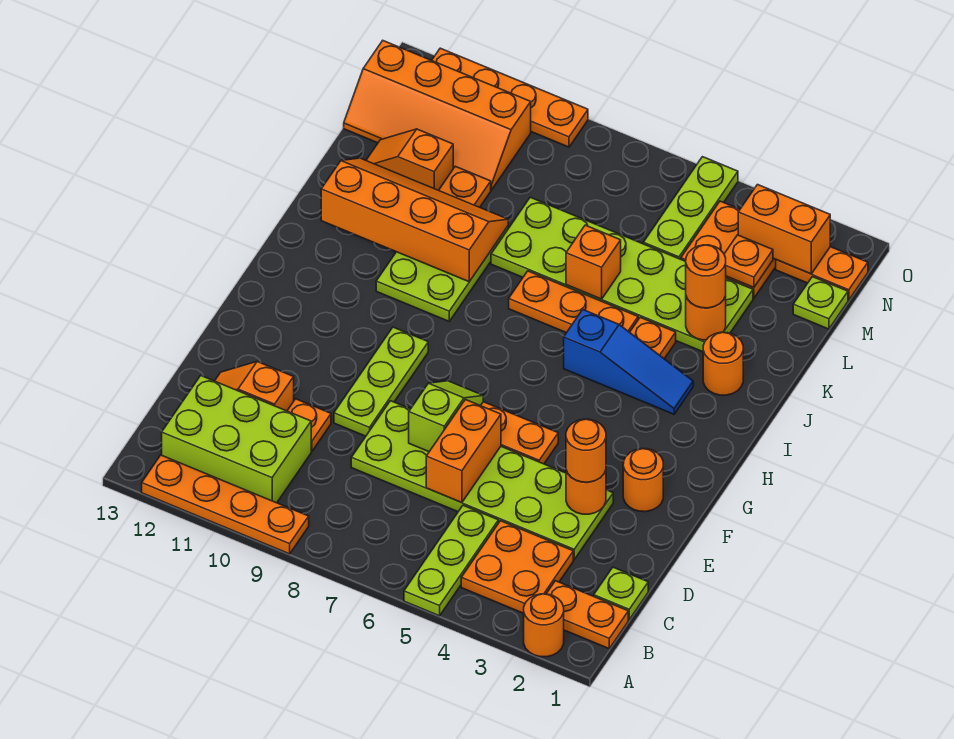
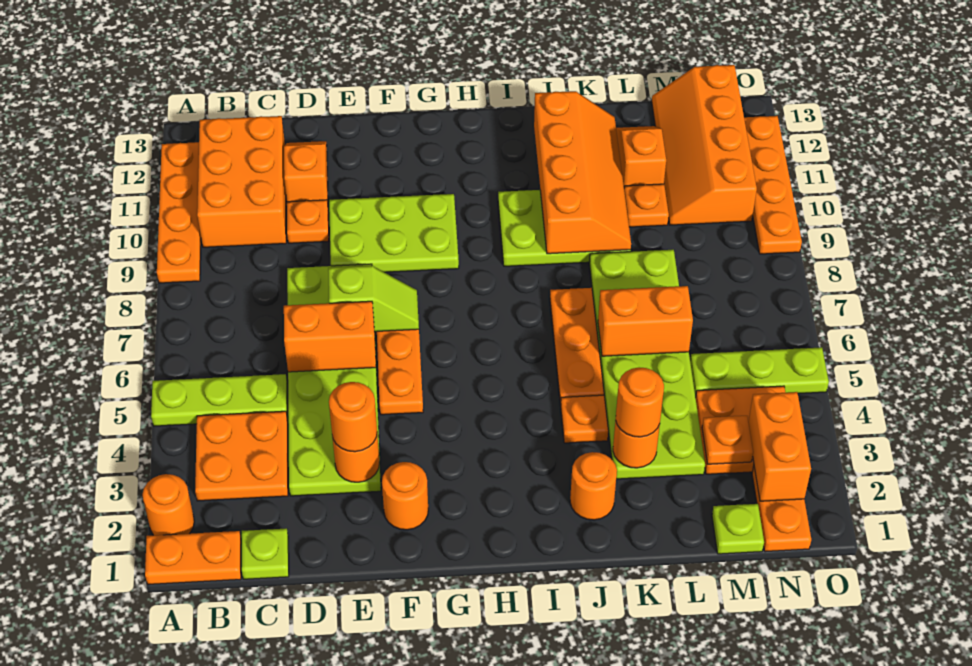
orange plate B1:B2 level 1 -> orange plate A1:B1 level 1
lime brick B10:C12 level 1 -> orange brick B10:C12 level 1
lime plate E9:G9 level 1 -> lime plate E9:G10 level 1
blue slope I3:I5 level 1 top 5 -> none
orange brick K6 level 2 -> orange brick K6:L6 level 2

